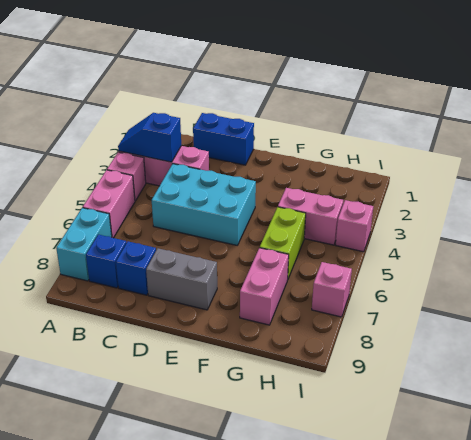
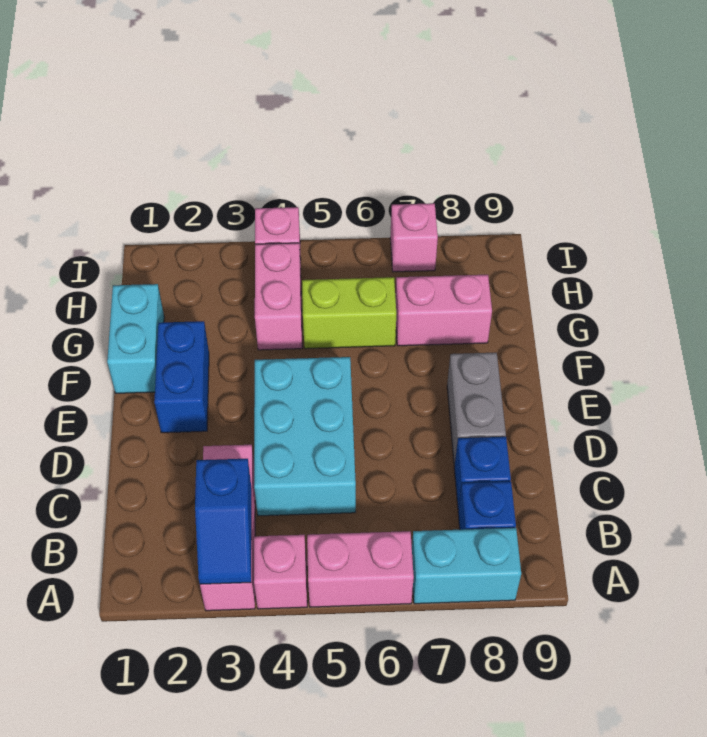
blue brick C1:D1 level 1 -> blue brick E2:F2 level 1
none -> cyan brick F1:G1 level 1

